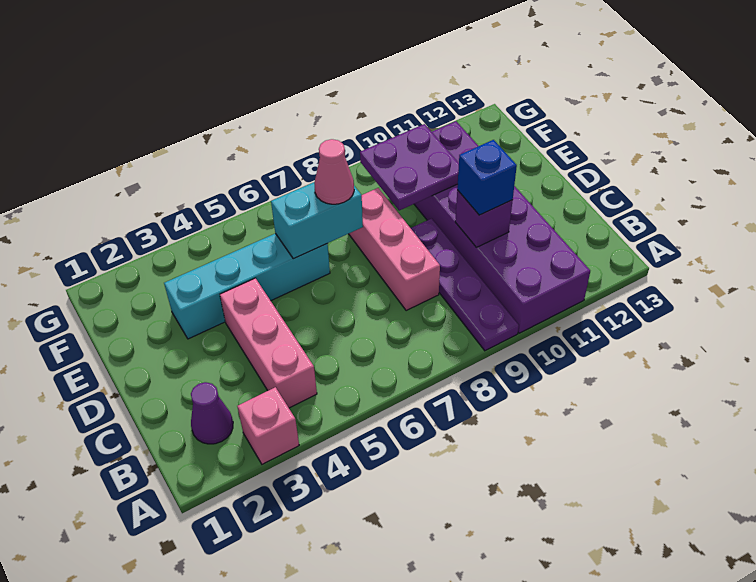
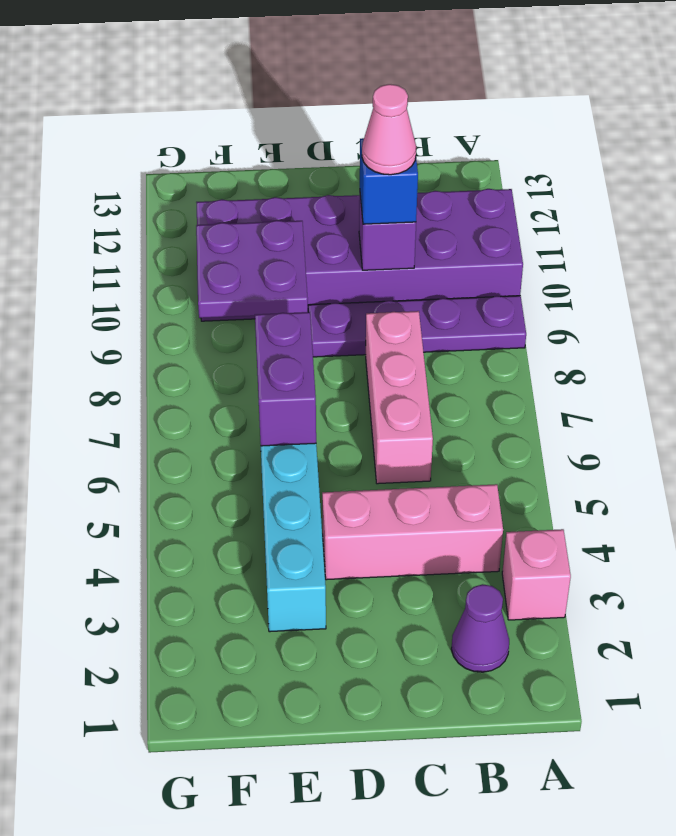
pink brick C8:E8 level 1 -> pink brick C6:C8 level 1
cyan brick E6:E7 level 2 -> purple brick E6:E7 level 2
pink cone E7 level 3 -> pink cone C10 level 4

